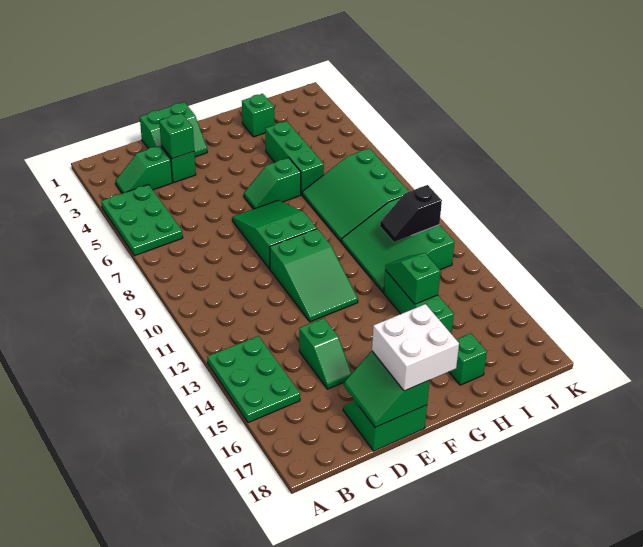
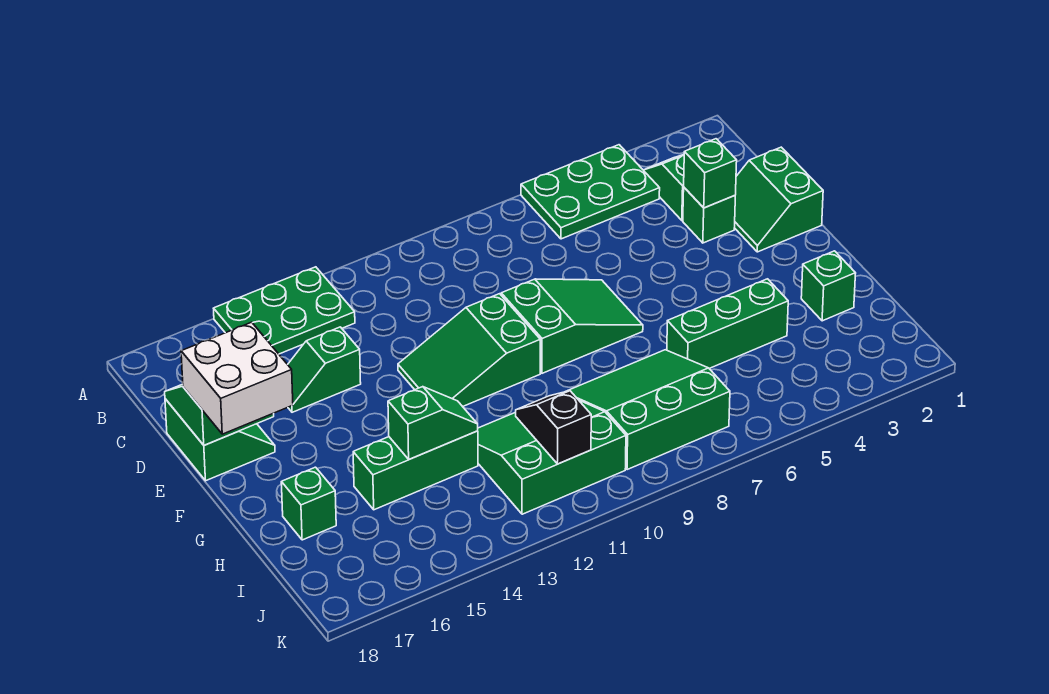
green slope F6:G6 level 1 top G -> none

